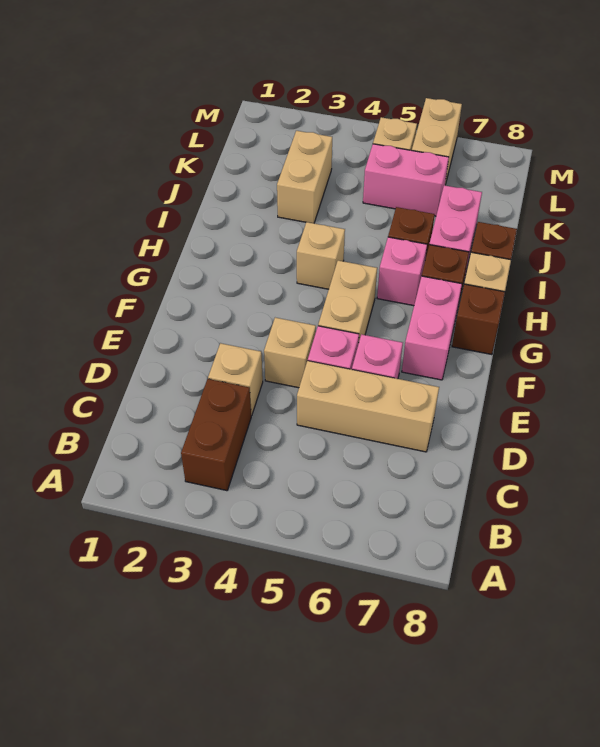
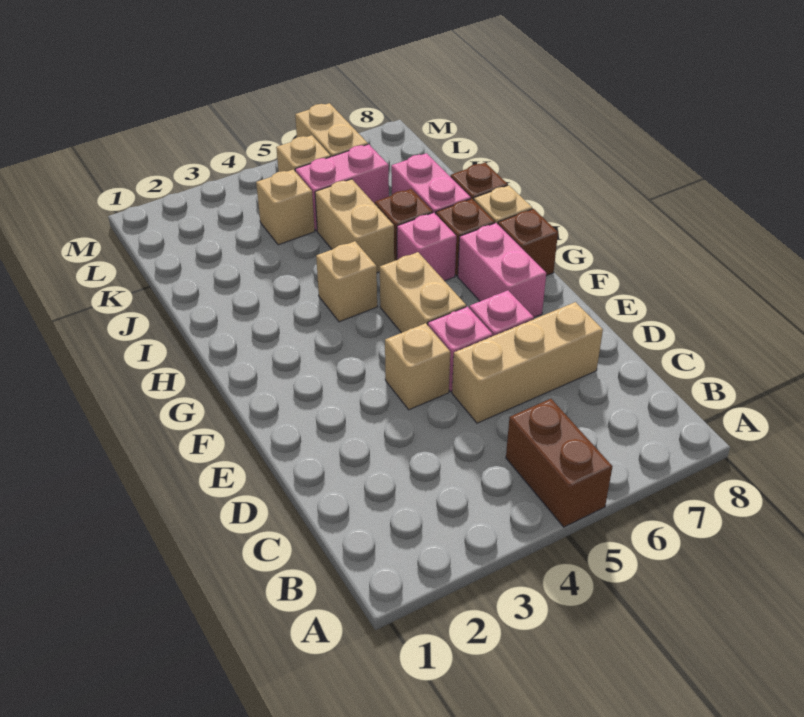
brown brick B3:C3 level 1 -> brown brick A5:B5 level 1
tan brick D3 level 1 -> tan brick K4 level 1
tan brick J3:K3 level 1 -> tan brick I5:J5 level 1

